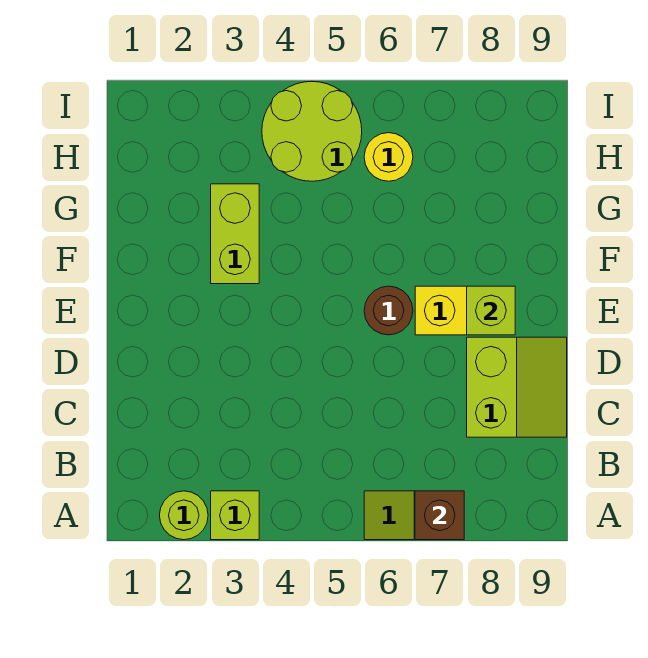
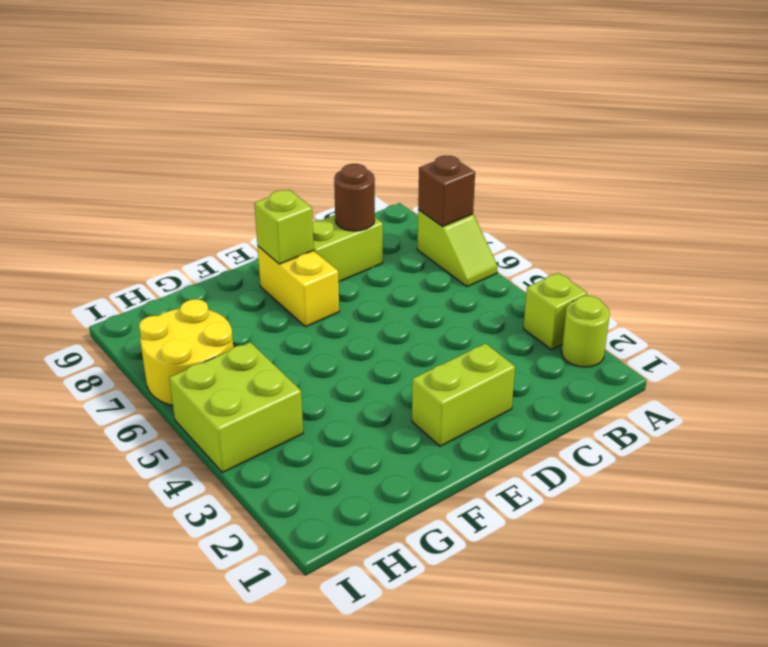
brown round brick E6 level 1 -> brown round brick C8 level 2
lime brick F3:G3 level 1 -> lime brick D2:E2 level 1
lime round brick H4:I5 level 1 -> lime brick H4:I5 level 1
yellow round brick H6 level 1 -> yellow round brick H6:I7 level 1

